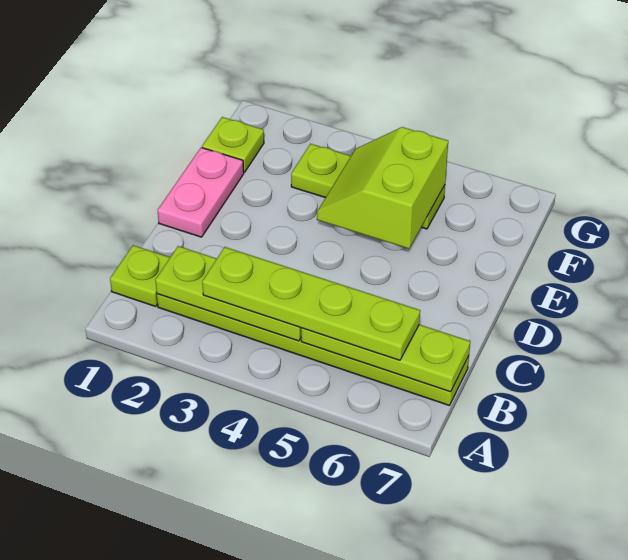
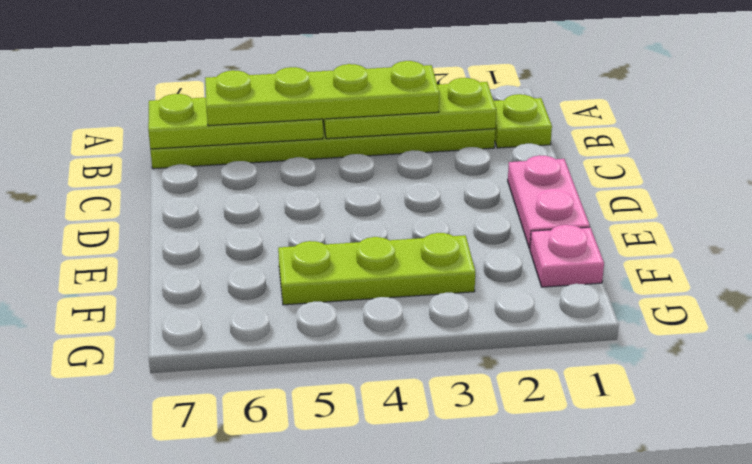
lime slope E4:F5 level 2 top 5 -> none
lime plate F1 level 1 -> pink plate F1 level 1

